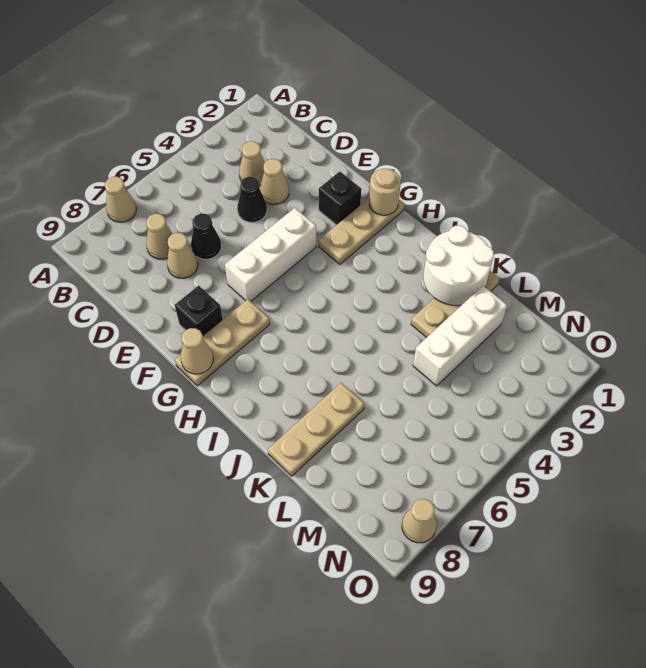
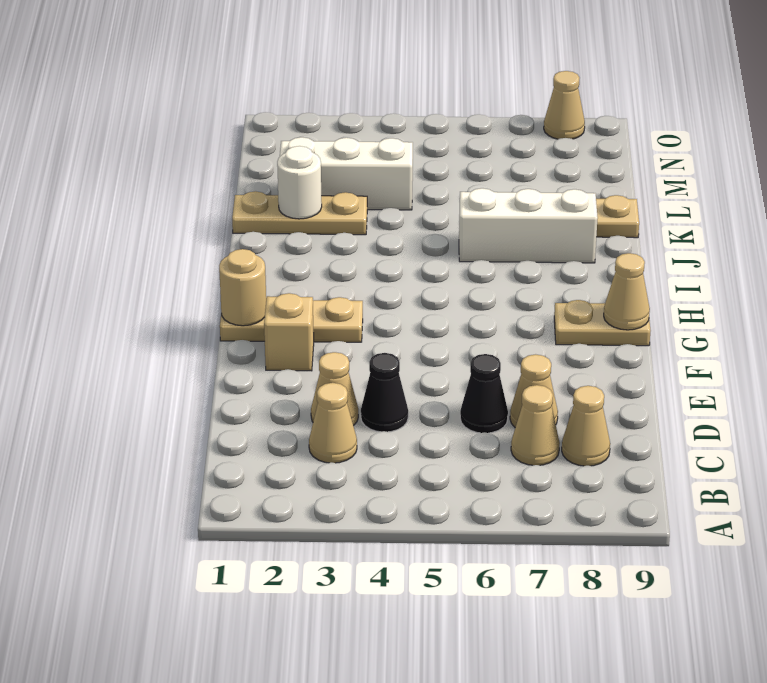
tan cone A7 level 1 -> tan cone C8 level 1
black brick F2 level 1 -> tan brick F2 level 1
white brick F4:F6 level 1 -> white brick J6:J8 level 1
black brick F8 level 1 -> none
tan plate G7:G9 level 1 -> tan plate G8:G9 level 1
white round brick J1:K2 level 2 -> white round brick K2 level 2

